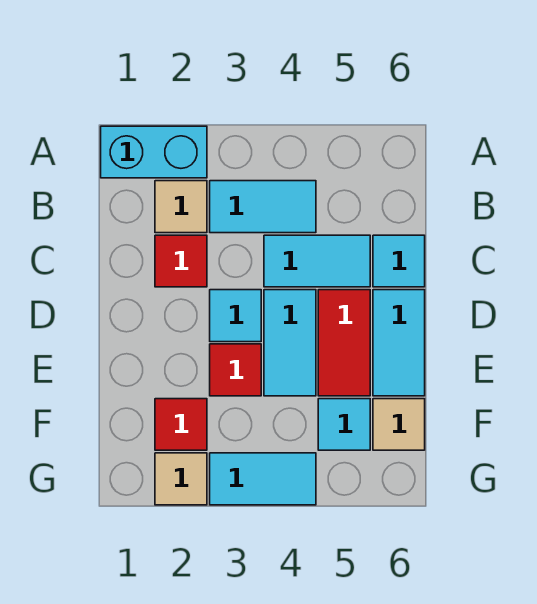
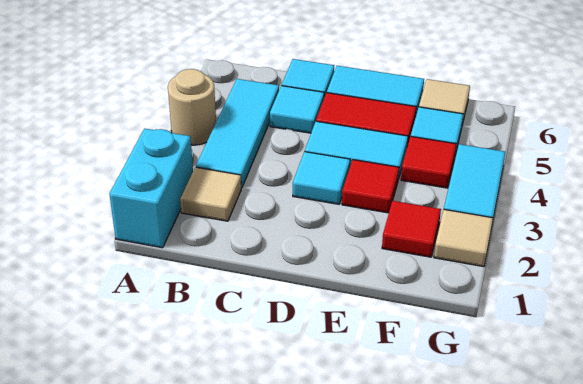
none -> tan round brick A4 level 1
cyan tile B3:B4 level 1 -> cyan tile B3:B5 level 1
red tile C2 level 1 -> red tile F4 level 1
cyan tile C4:C5 level 1 -> cyan tile C5 level 1

